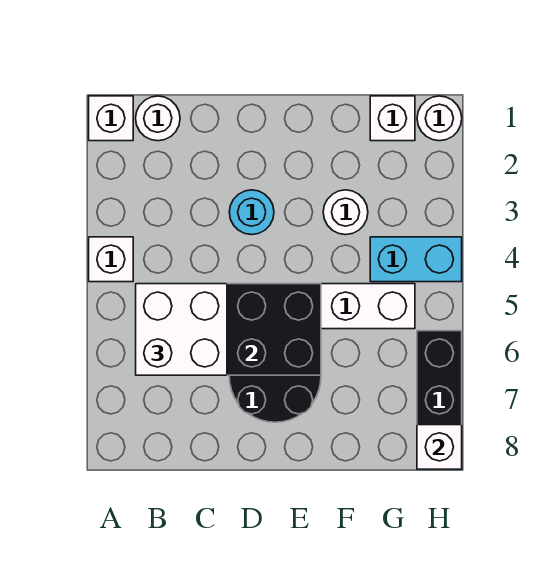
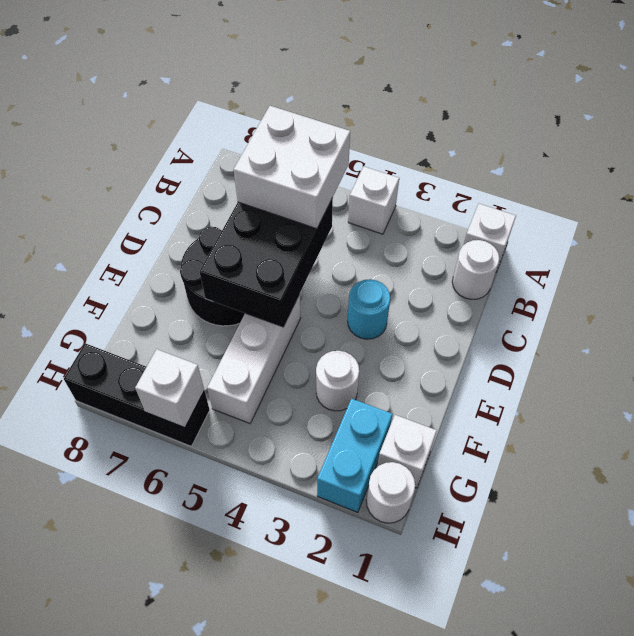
cyan brick G4:H4 level 1 -> cyan brick G2:H2 level 1
white brick H8 level 2 -> white brick H6 level 2

